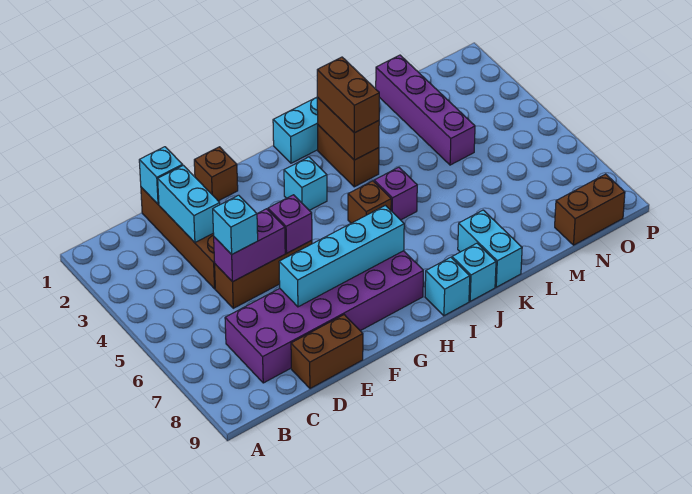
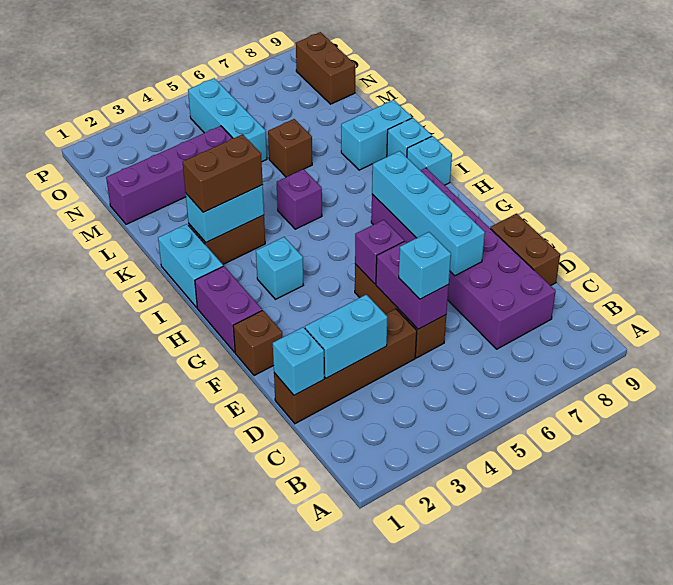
none -> purple brick G1:H1 level 1
brown brick I5 level 1 -> brown brick L6 level 1
brown brick J2:J3 level 2 -> cyan brick J2:J3 level 2
none -> cyan brick M5:O5 level 1

